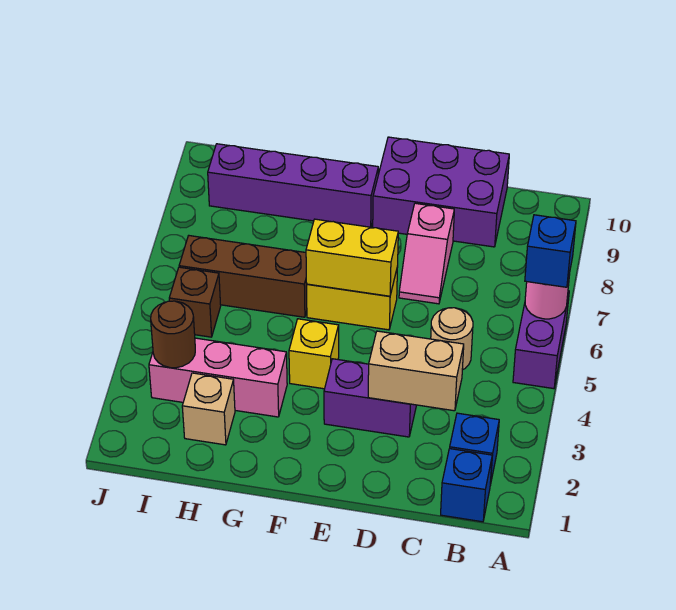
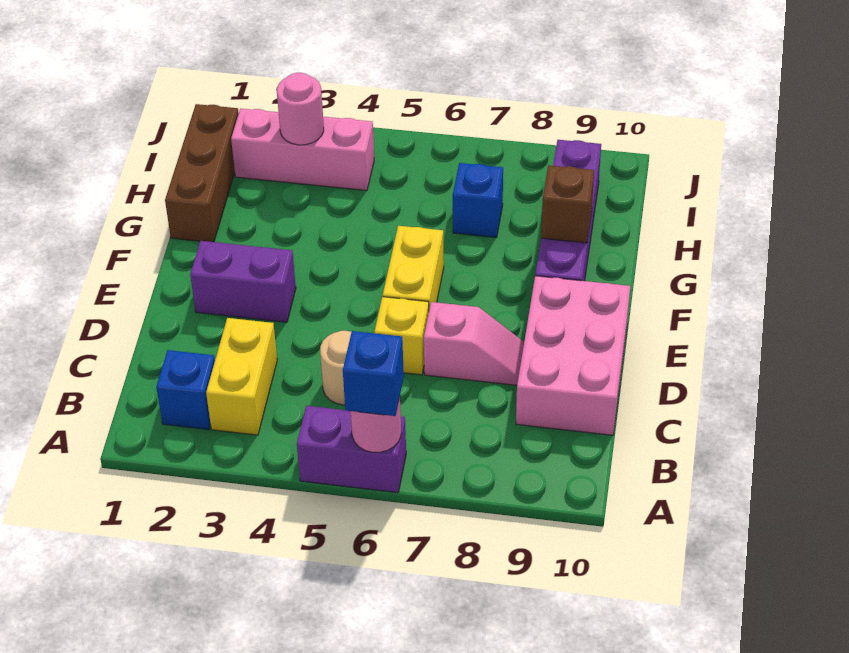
blue brick B1 level 1 -> blue brick H7 level 1
tan brick C3:D3 level 2 -> none
purple brick C9:E10 level 1 -> pink brick C9:E10 level 1
purple brick D3:E3 level 1 -> purple brick E2:E3 level 1
pink slope D7:D8 level 1 top 8 -> pink slope D7:D8 level 1 top 7
yellow brick E6:F6 level 2 -> yellow brick B3:C3 level 1
yellow brick F4 level 1 -> yellow brick D6 level 1
pink brick G3:I3 level 1 -> pink brick I2:I4 level 1
brown brick G6:I6 level 1 -> brown brick G1:I1 level 1
tan brick H2 level 1 -> none
brown round brick I3 level 2 -> pink round brick I3 level 2
brown brick I5 level 1 -> brown brick G9 level 2

